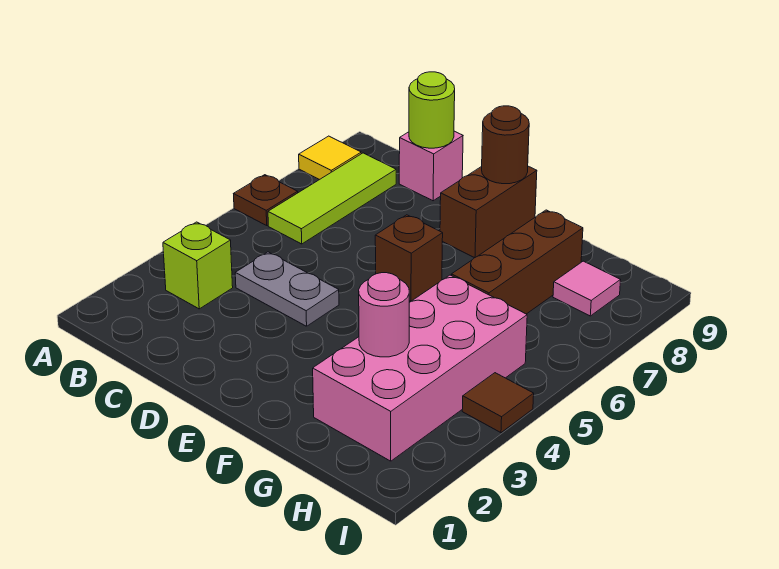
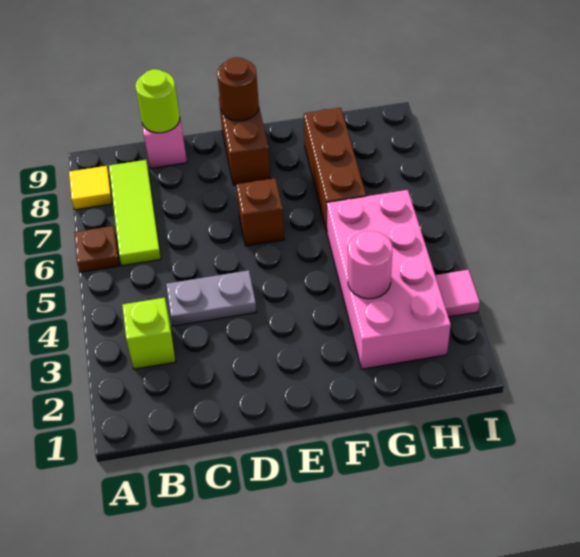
pink tile H8 level 1 -> pink tile I3 level 1
brown tile I4 level 1 -> none

